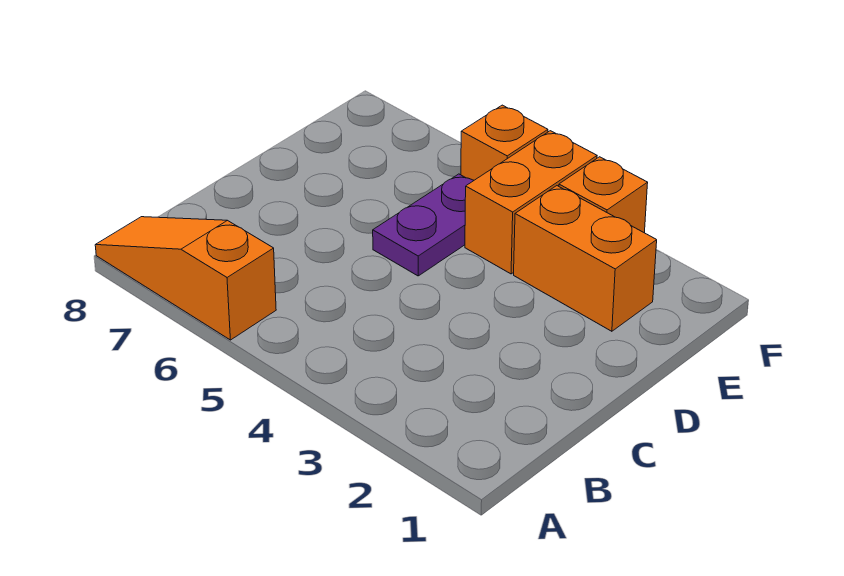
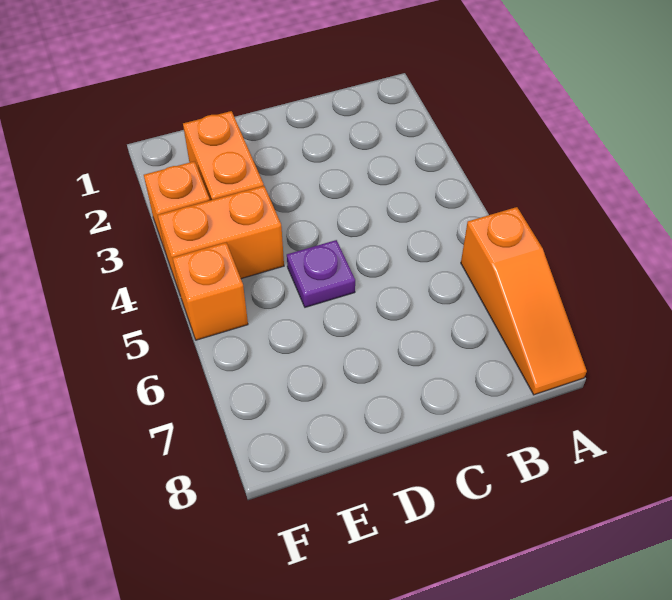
purple plate D5:E5 level 1 -> purple plate D5 level 1

